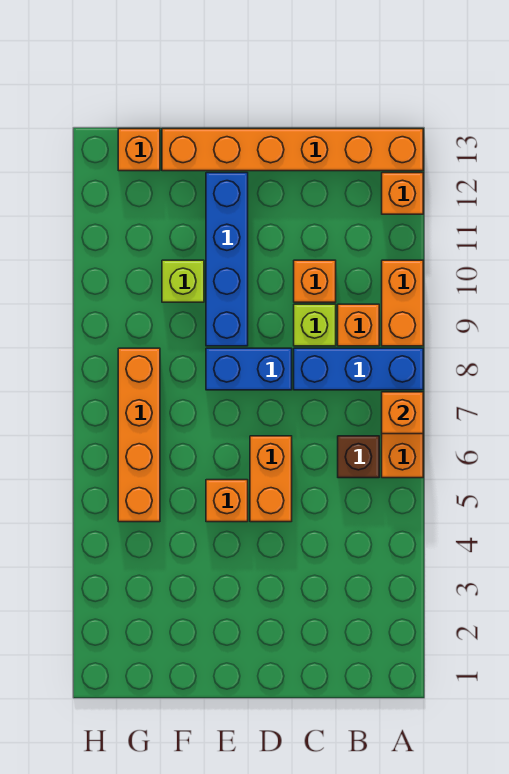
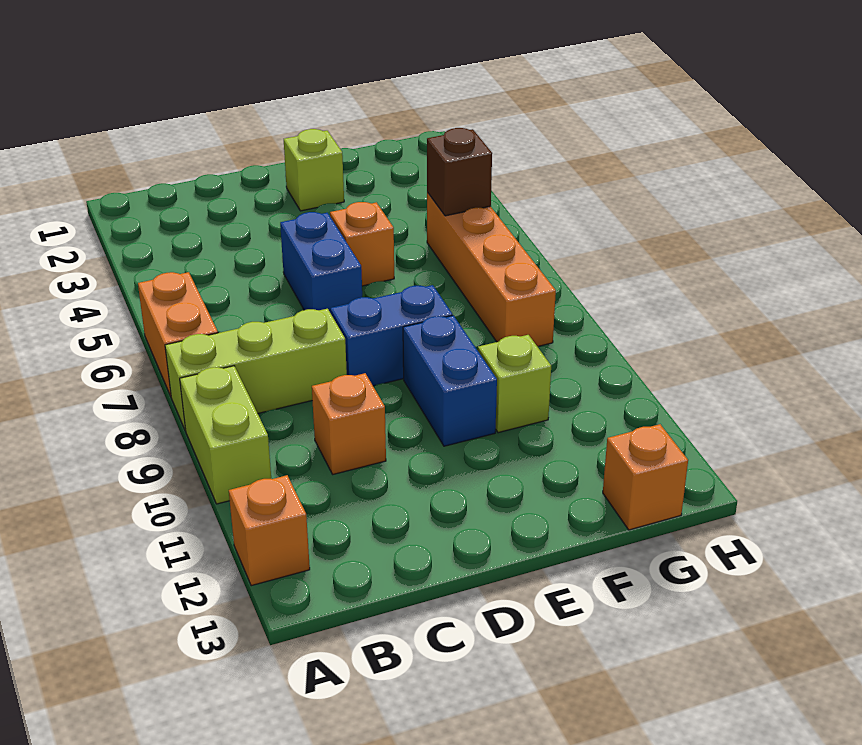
orange brick A7 level 2 -> none
blue brick A8:C8 level 1 -> lime brick A8:C8 level 1
orange brick A9:A10 level 1 -> lime brick A9:A10 level 1
orange brick A13:F13 level 1 -> none
brown brick B6 level 1 -> brown brick G5 level 2
orange brick B9 level 1 -> none
lime brick C9 level 1 -> lime brick E2 level 1
orange brick D5:D6 level 1 -> blue brick D5:D6 level 1
blue brick E9:E12 level 1 -> blue brick E9:E10 level 1

